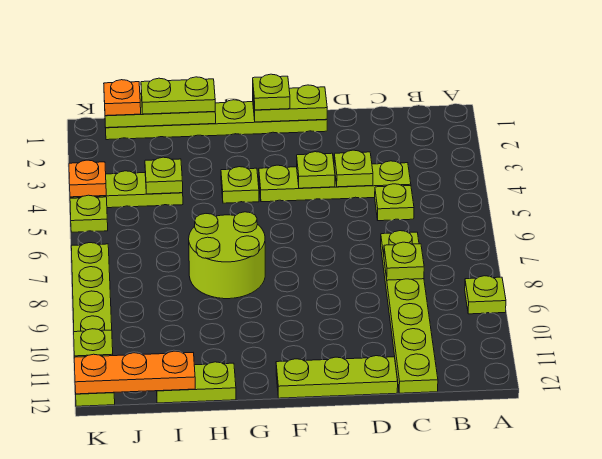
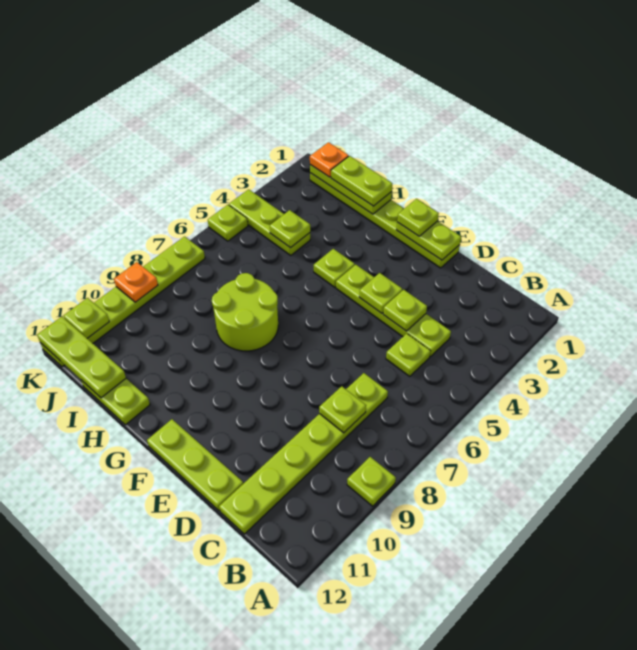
orange plate I12:K12 level 2 -> lime plate I12:K12 level 2
orange plate K4 level 2 -> orange plate K9 level 2

